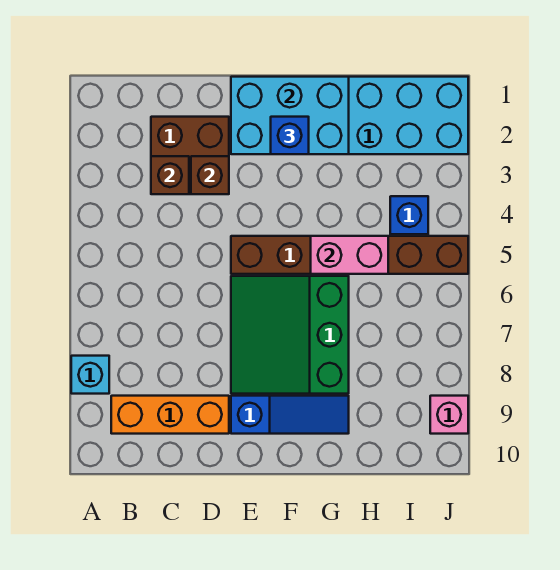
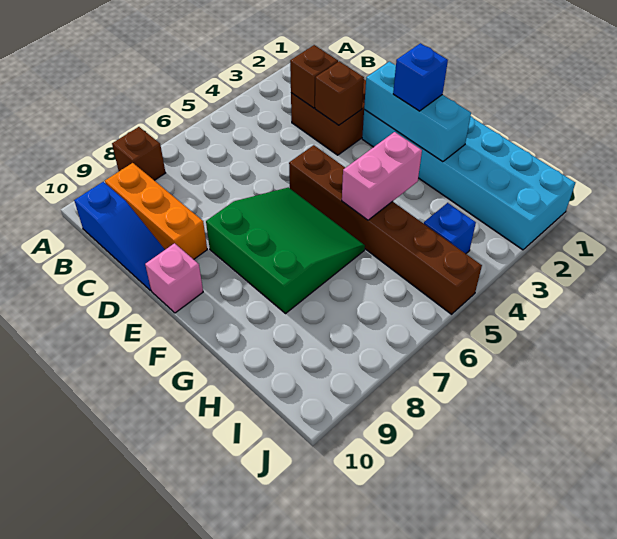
cyan brick A8 level 1 -> brown brick A8 level 1
cyan brick E1:G2 level 2 -> cyan brick E2:G2 level 2
green slope E6:G8 level 1 top G -> green slope E6:G8 level 1 top 8
blue slope E9:G9 level 1 top E -> blue slope B10:D10 level 1 top B
pink brick G5:H5 level 2 -> pink brick G4:G5 level 2
pink brick J9 level 1 -> pink brick E10 level 1

